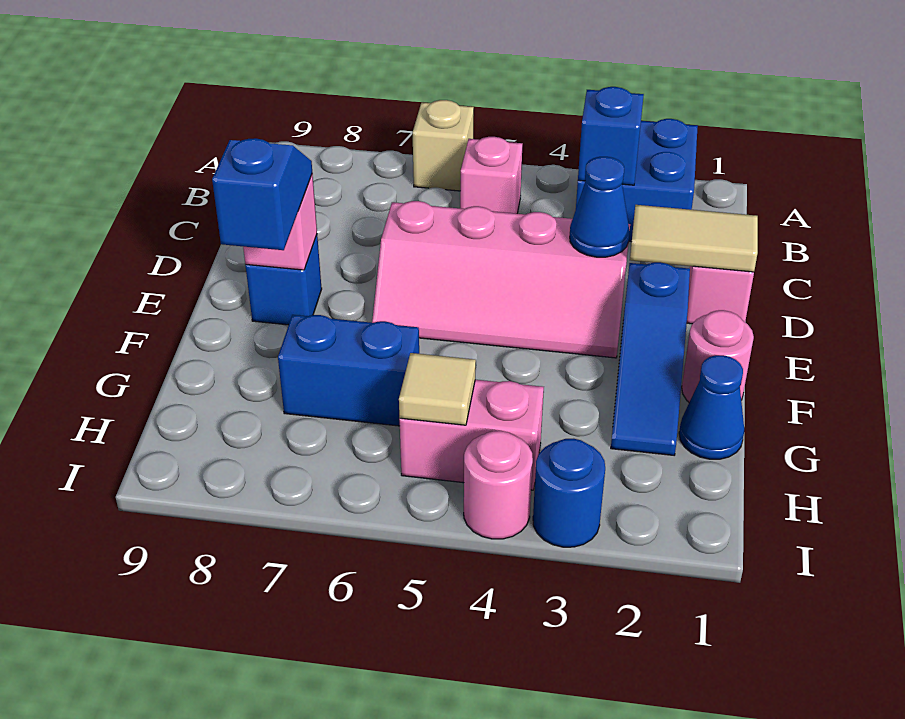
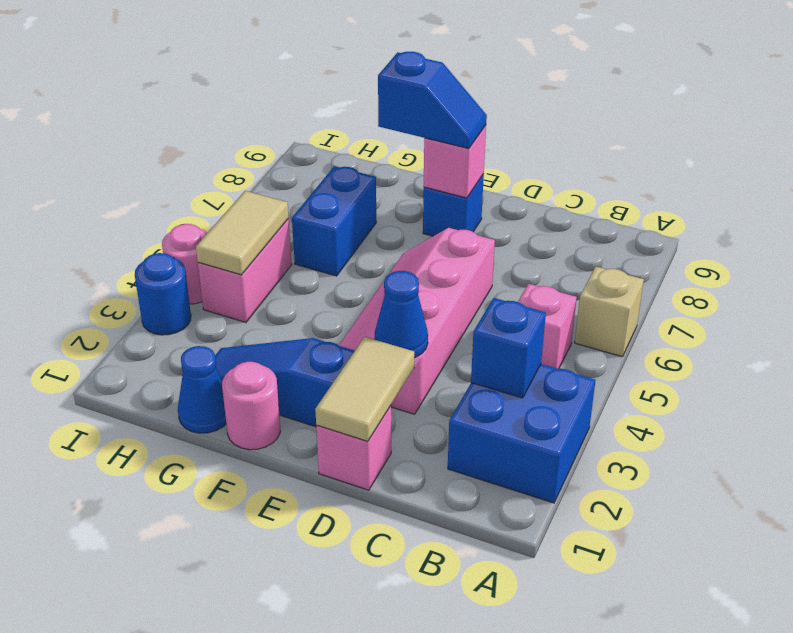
tan tile H5 level 2 -> tan tile H4:H5 level 2

